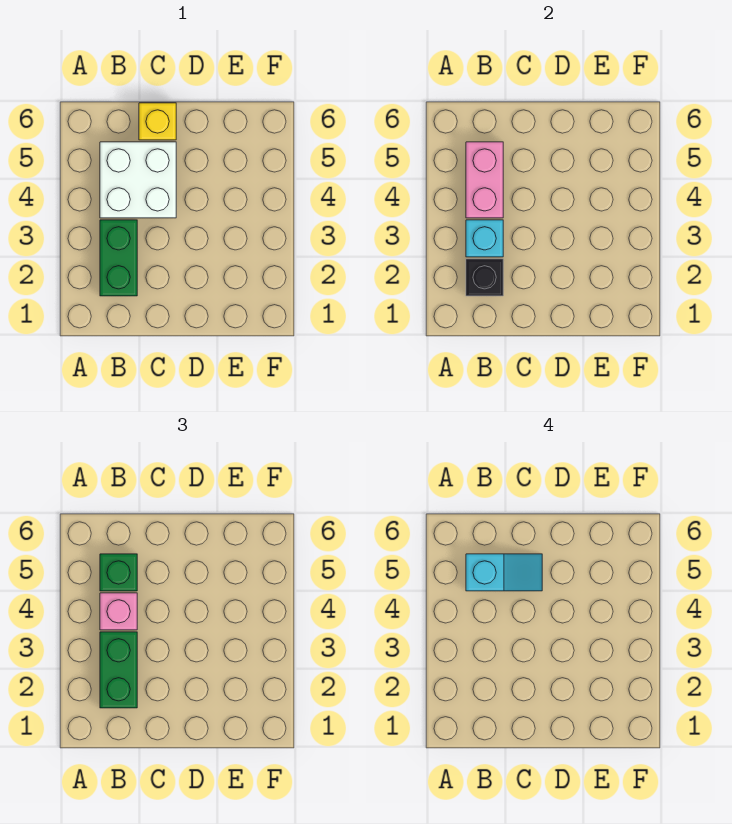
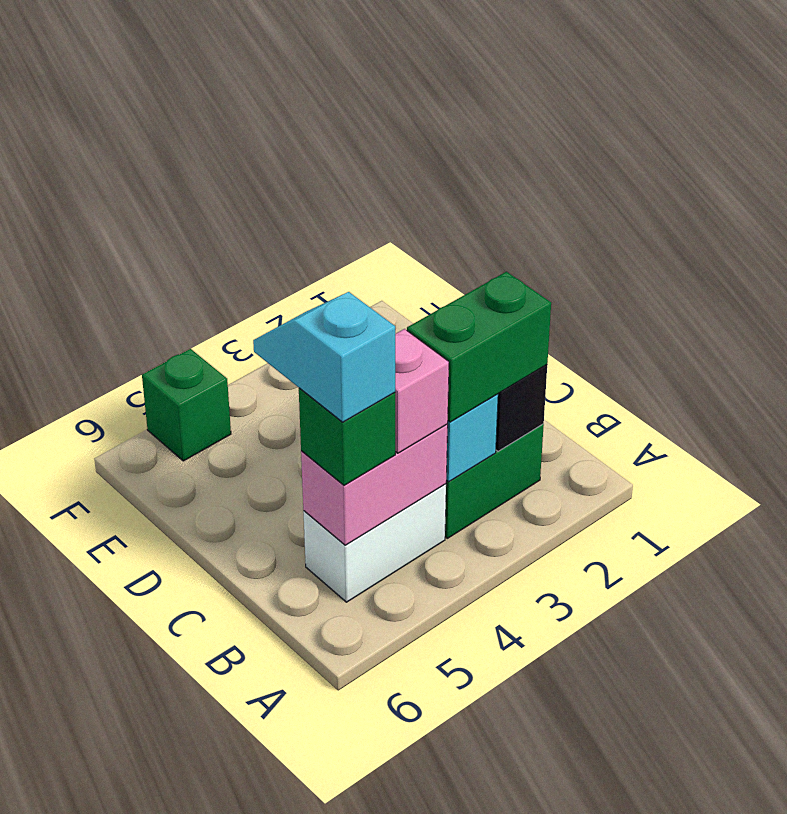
white brick B4:C5 level 1 -> white brick B4:B5 level 1
yellow brick C6 level 1 -> none
none -> green brick F5 level 1

